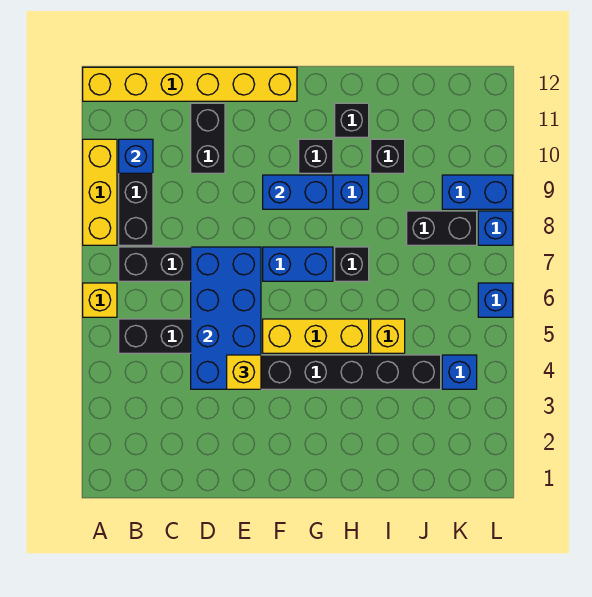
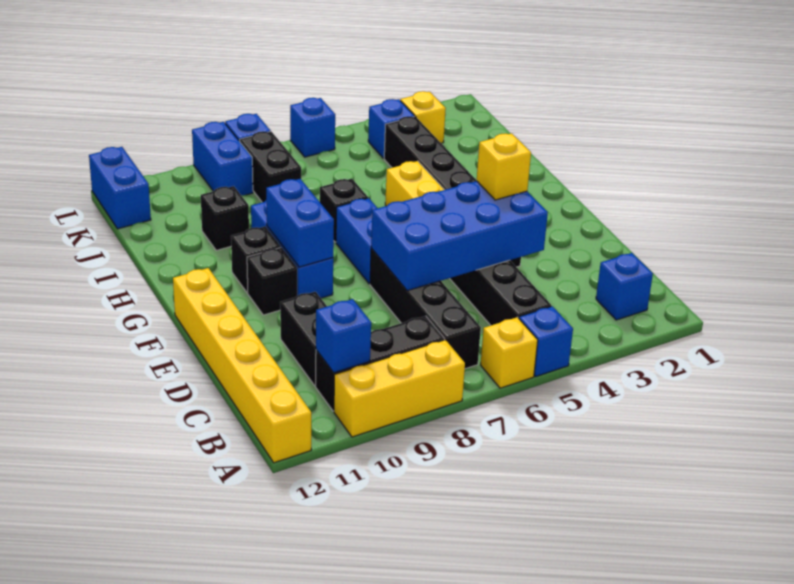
none -> blue brick A5 level 1
none -> blue brick B2 level 1
black brick D10:D11 level 1 -> black brick C10:D10 level 1
black brick H11 level 1 -> black brick F10 level 1
yellow brick I5 level 1 -> yellow brick K3 level 1
none -> blue brick K12:L12 level 1

